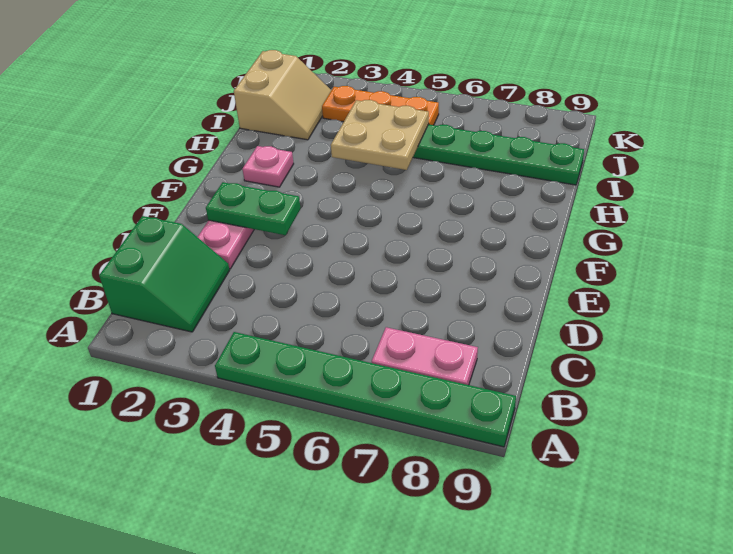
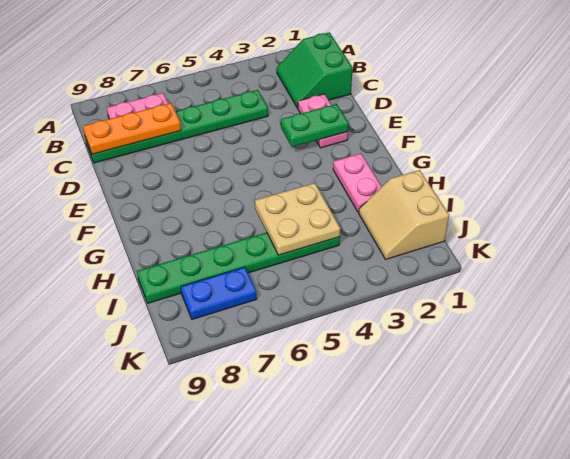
green plate A4:A9 level 1 -> green plate C4:C9 level 1
pink plate G2 level 1 -> pink plate G2:H2 level 1
orange plate J3:J5 level 1 -> orange plate C7:C9 level 2
none -> blue plate J7:J8 level 1

